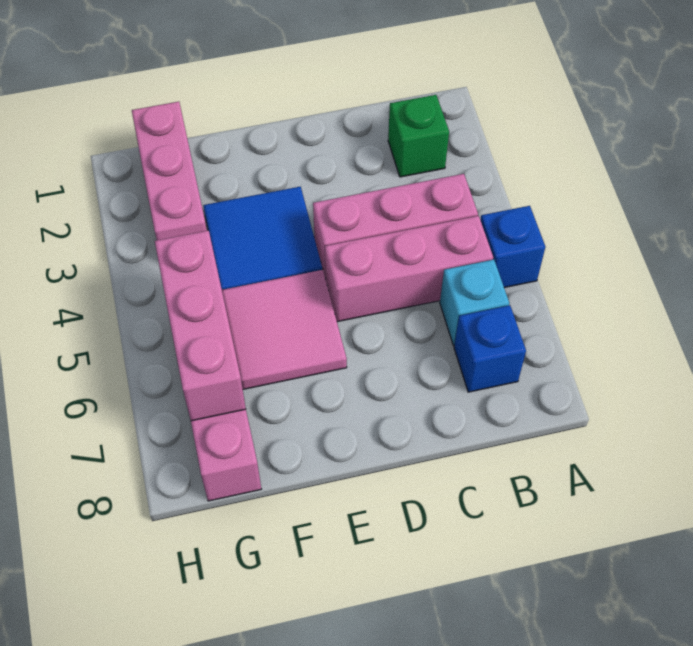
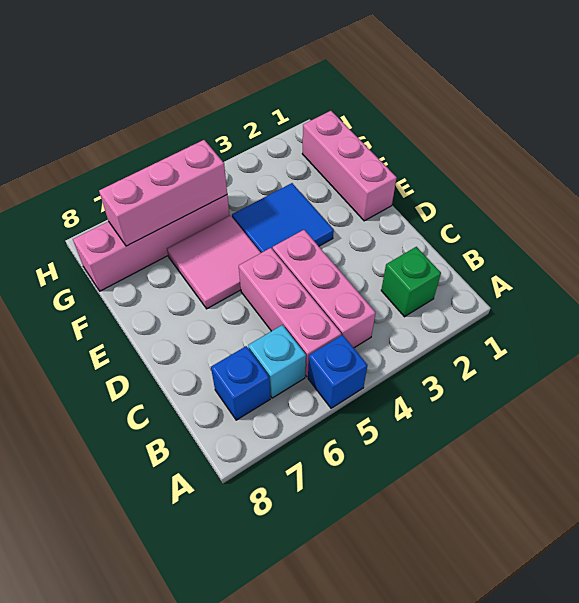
pink brick G1:G3 level 1 -> pink brick E1:G1 level 1

